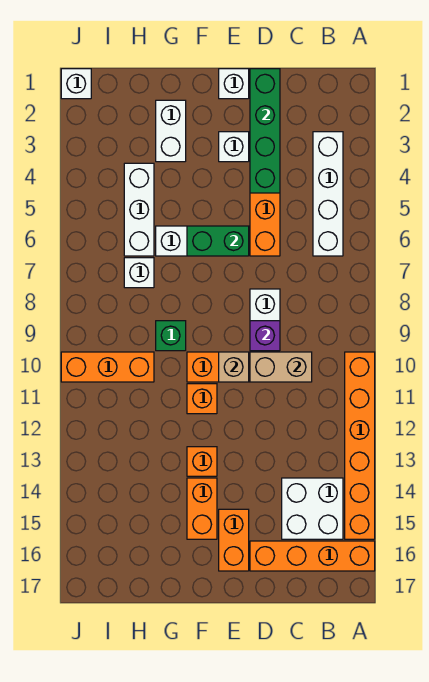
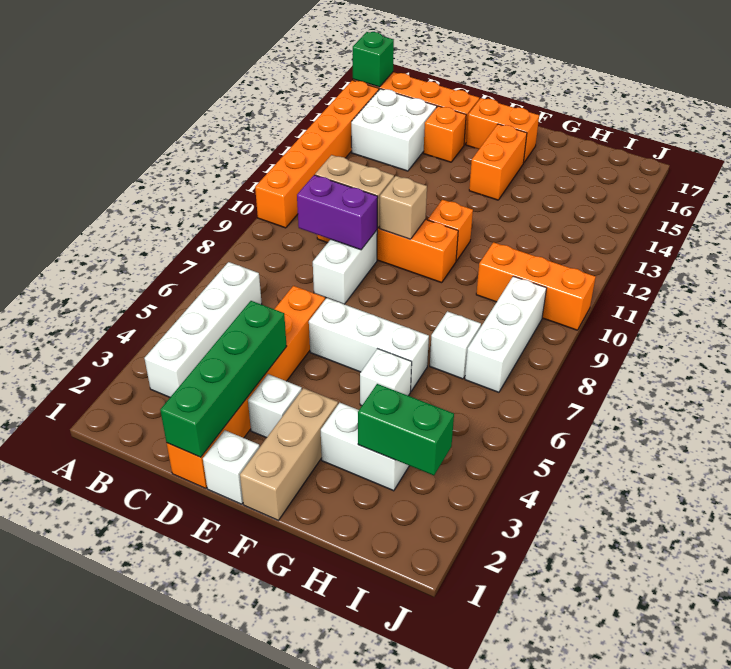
purple brick D9 level 2 -> purple brick C9:D9 level 2
green brick E6:F6 level 2 -> green brick H3:I3 level 2
orange brick E15:E16 level 1 -> orange brick E16:F16 level 1
none -> tan brick F1:F3 level 1
orange brick F13 level 1 -> orange brick D15 level 1
white brick G2:G3 level 1 -> white brick G3:H3 level 1
green brick G9 level 1 -> green brick A16 level 2
white brick H4:H6 level 1 -> white brick I7:I9 level 1
white brick J1 level 1 -> white brick G5 level 1

